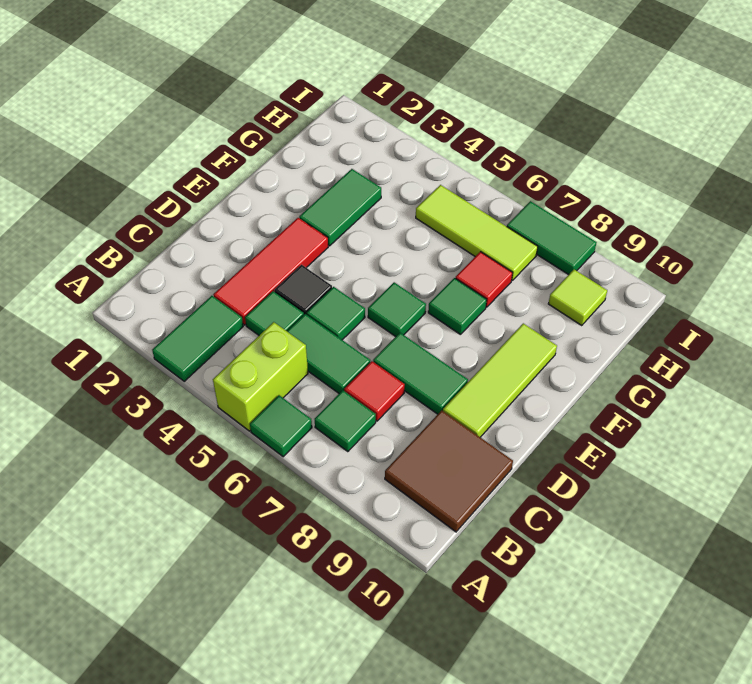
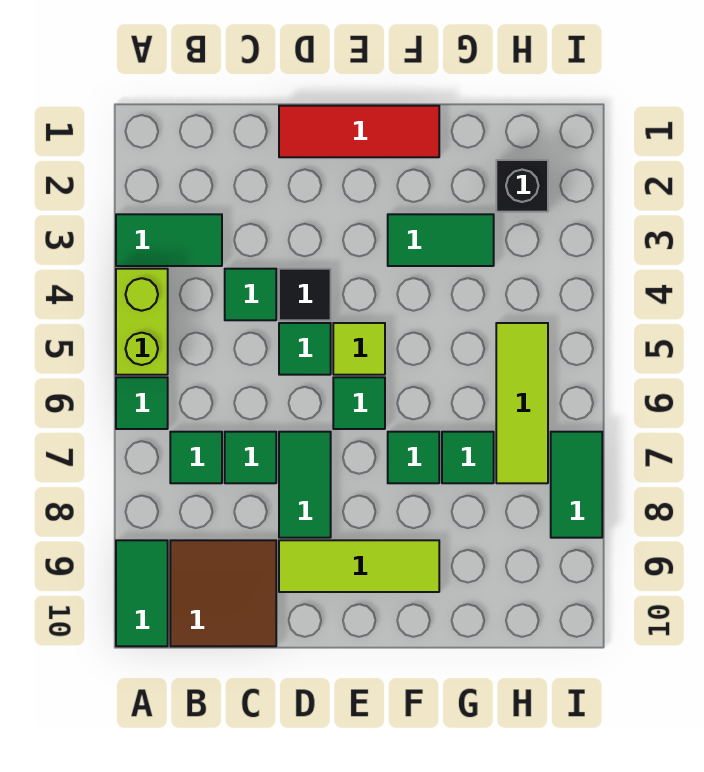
lime brick A5:B5 level 1 -> lime brick A4:A5 level 1
red tile C3:E3 level 1 -> red tile D1:F1 level 1
green tile C5:C6 level 1 -> green tile A9:A10 level 1
red tile C7 level 1 -> green tile C7 level 1
red tile G7 level 1 -> green tile G7 level 1
none -> black brick H2 level 1
lime tile H9 level 1 -> lime tile E5 level 1

